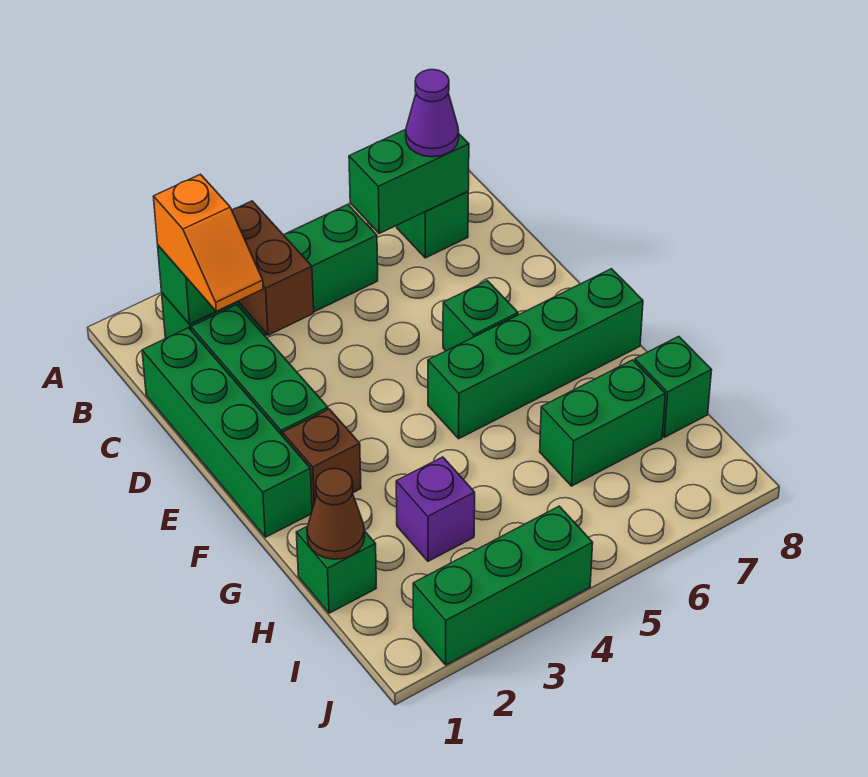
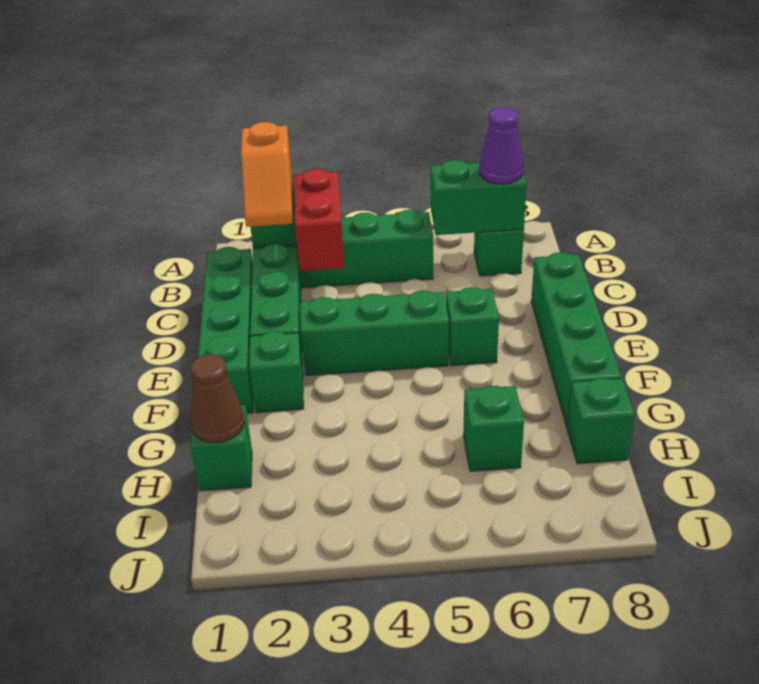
brown brick B3:C3 level 2 -> red brick B3:C3 level 2
brown brick F2 level 1 -> green brick F2 level 1
green brick F5:F8 level 1 -> green brick D8:G8 level 1
purple brick H3 level 1 -> none
green brick H6:H7 level 1 -> green brick H6 level 1
green brick J2:J4 level 1 -> green brick E3:E5 level 1

